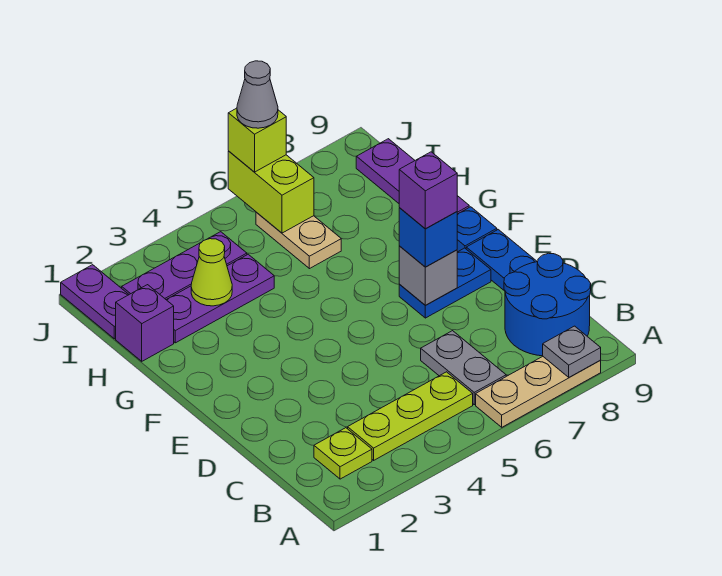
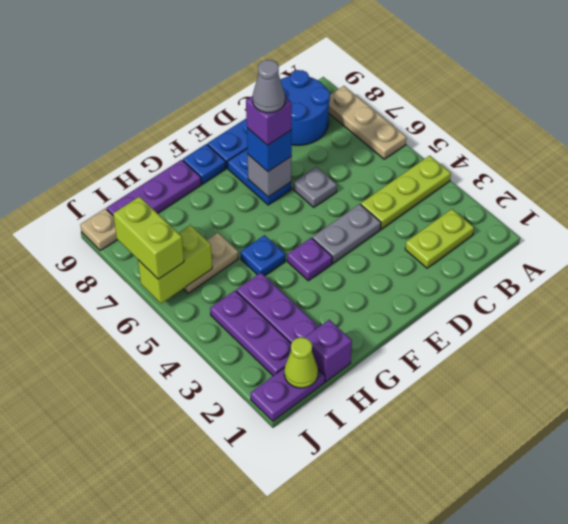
grey plate A8 level 2 -> grey plate D6 level 1
lime plate B2 level 1 -> lime plate B2:C2 level 1
lime plate B3:B5 level 1 -> lime plate A4:C4 level 1
grey plate B6:C6 level 1 -> grey plate D4:E4 level 1
none -> purple plate F4 level 1
none -> blue plate G5 level 1
lime cone H3 level 2 -> lime cone I1 level 2
lime brick J6 level 3 -> lime brick J6:J7 level 3
grey cone J6 level 4 -> grey cone E7 level 5
none -> tan plate J9 level 1

